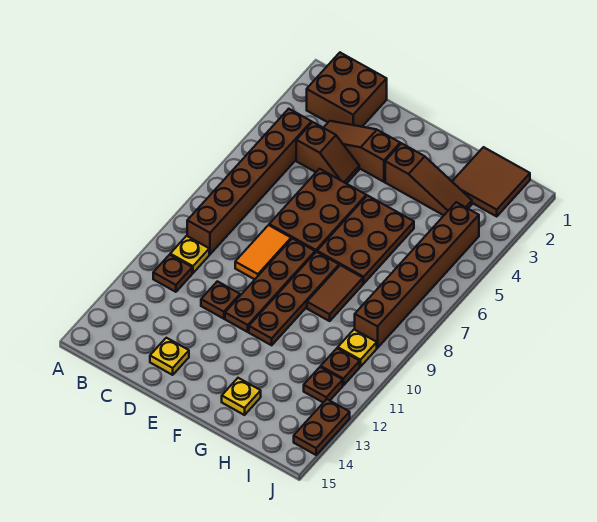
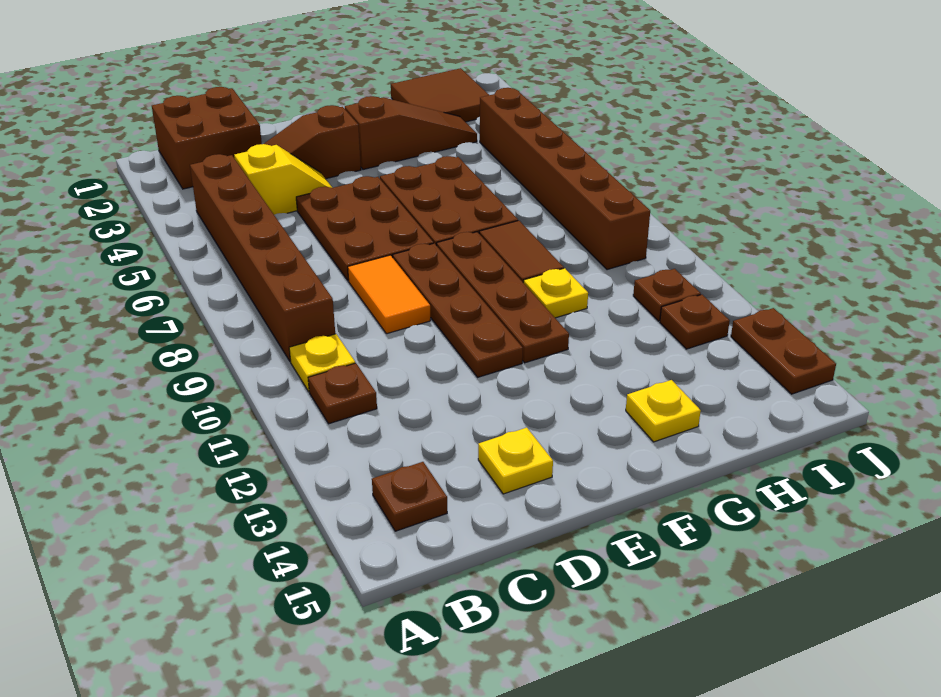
brown slope C4:D4 level 1 top C -> yellow slope C4:D4 level 1 top C
brown plate D11 level 1 -> brown plate B14 level 1
yellow plate I10 level 1 -> yellow plate G10 level 1

